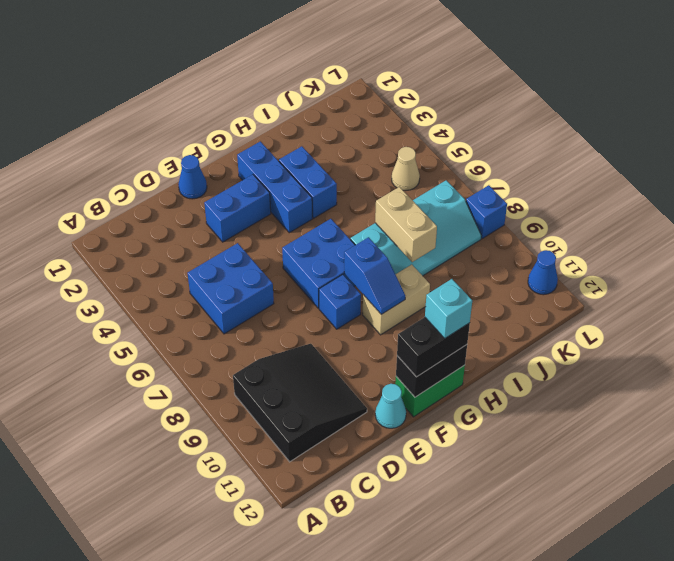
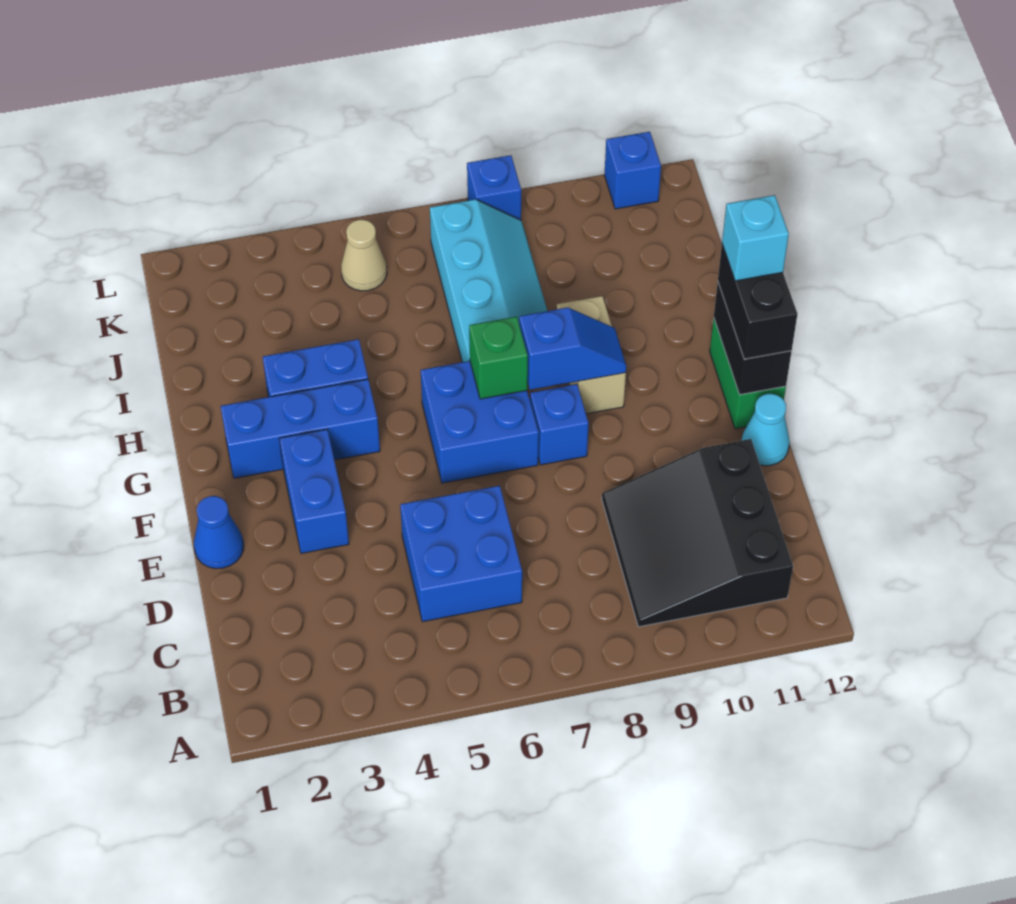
black slope B9:D11 level 1 top B -> black slope B9:D11 level 1 top 11
none -> green brick G7 level 2
tan brick I7:I8 level 2 -> none
blue cone L11 level 1 -> blue brick L11 level 1

